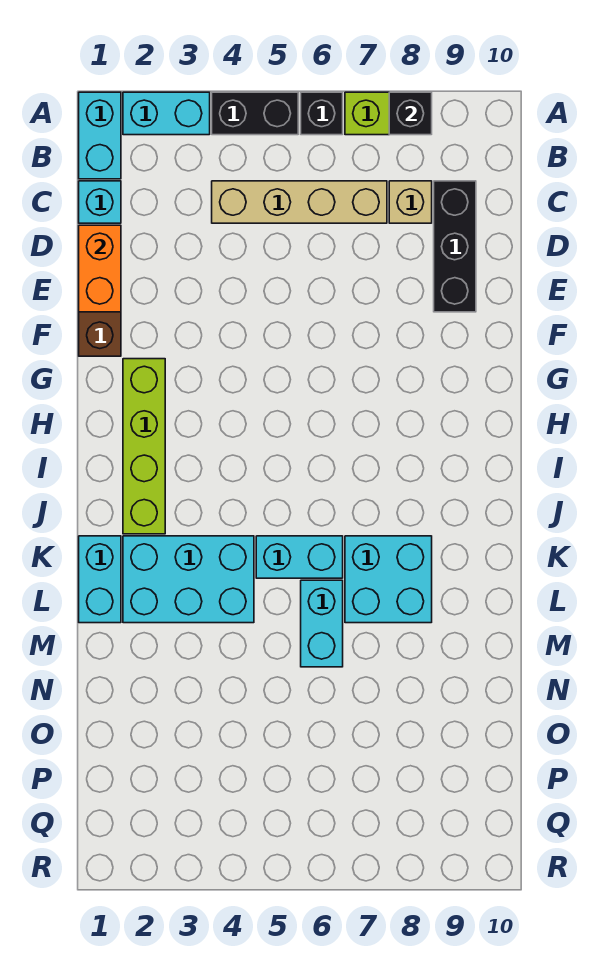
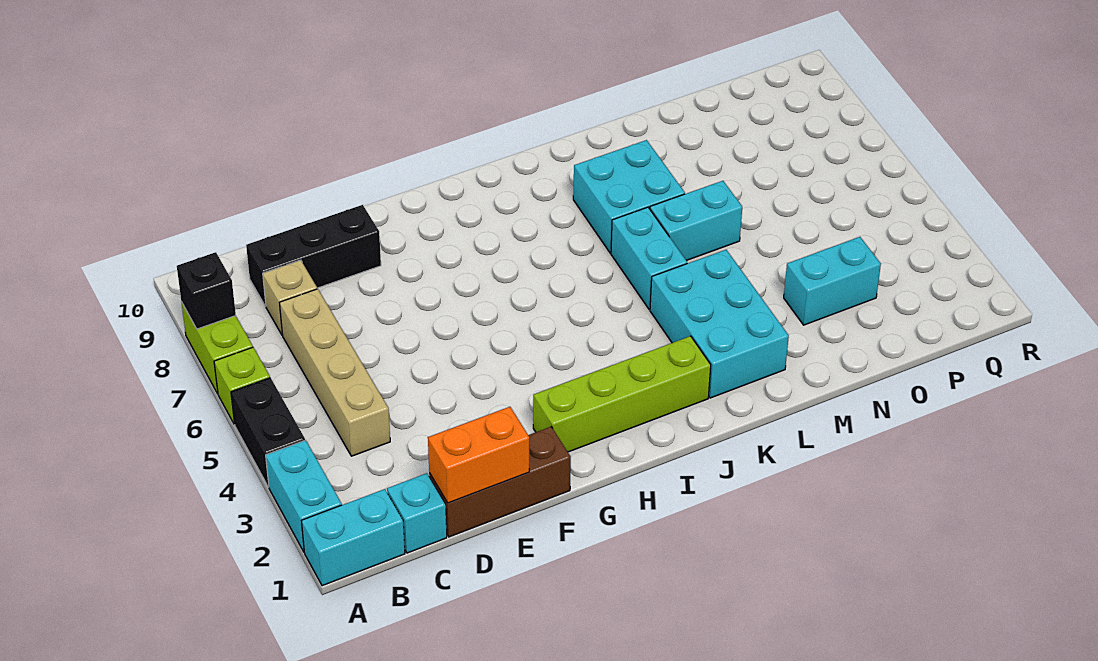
black brick A6 level 1 -> lime brick A6 level 1
cyan brick K1:L1 level 1 -> cyan brick N3:O3 level 1

